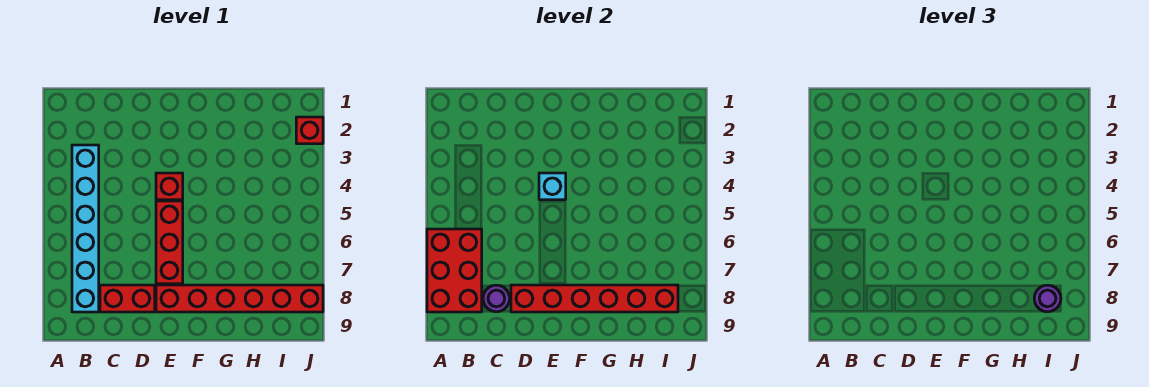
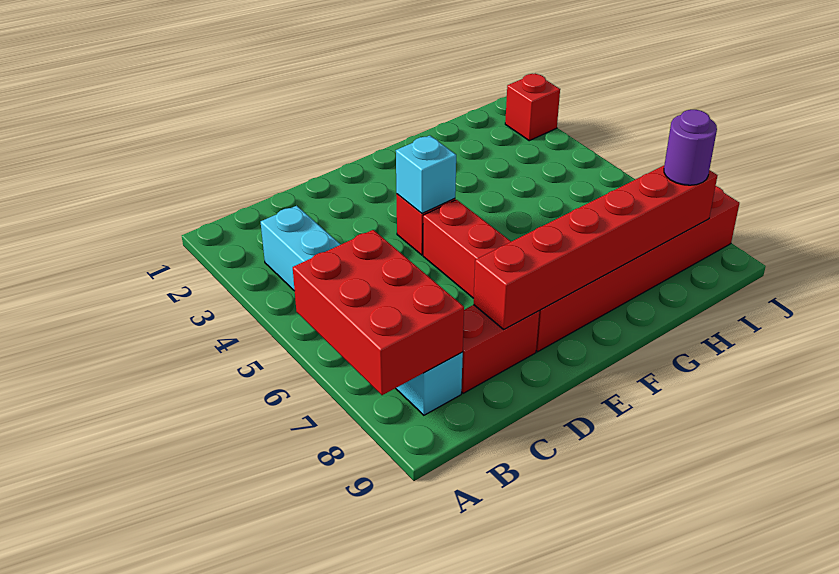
purple round brick C8 level 2 -> none

